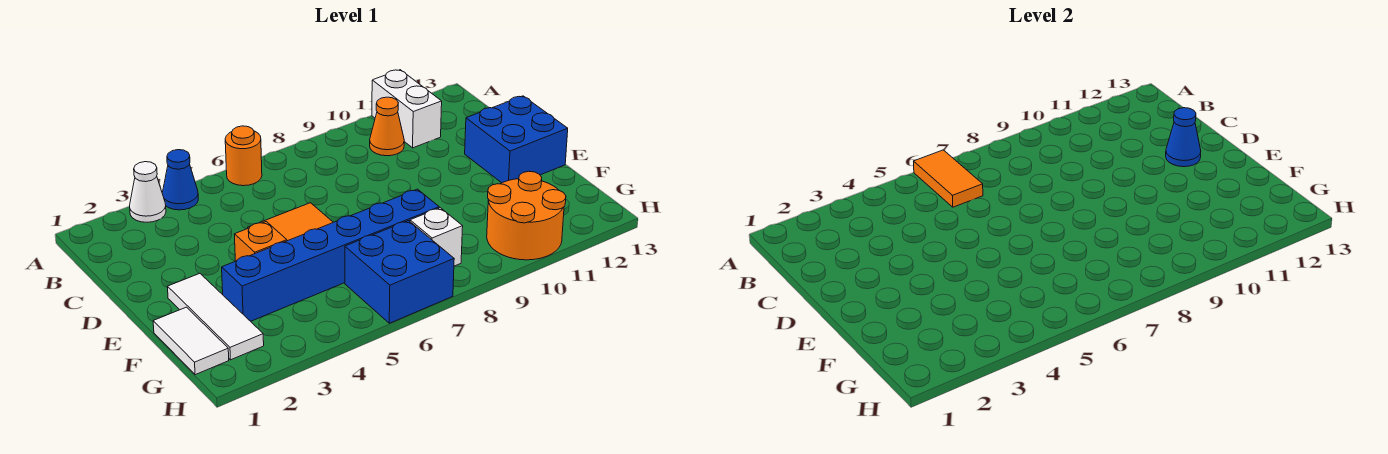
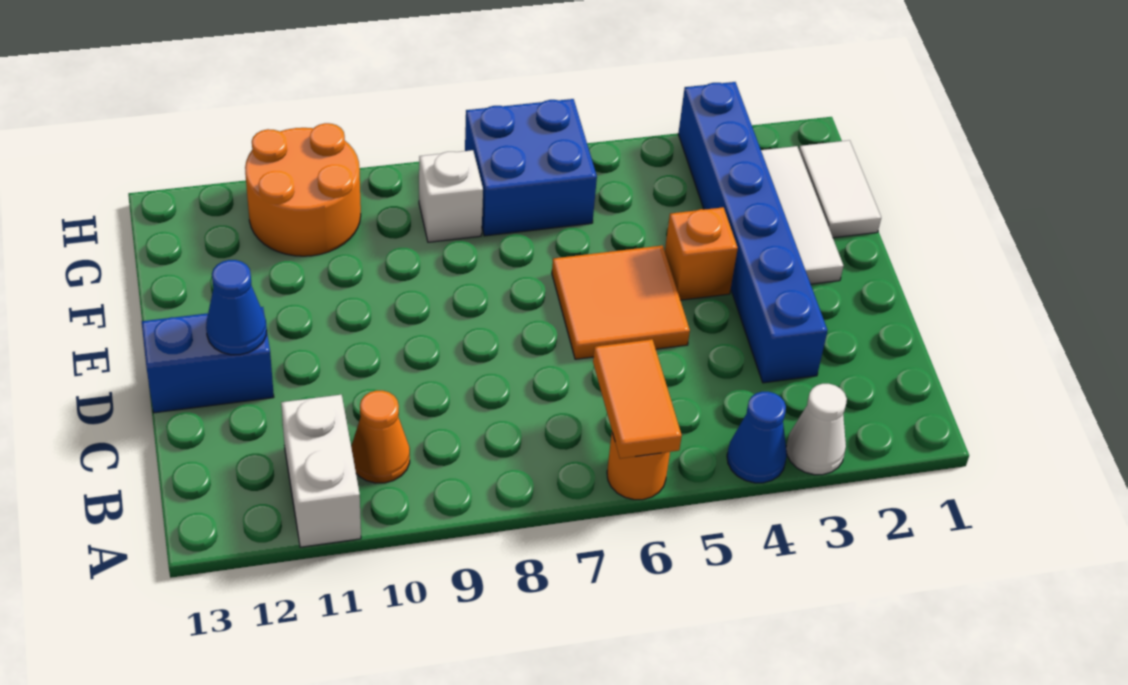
blue brick D12:E13 level 1 -> blue brick D12:D13 level 1
blue brick F3:F8 level 1 -> blue brick C3:H3 level 1

